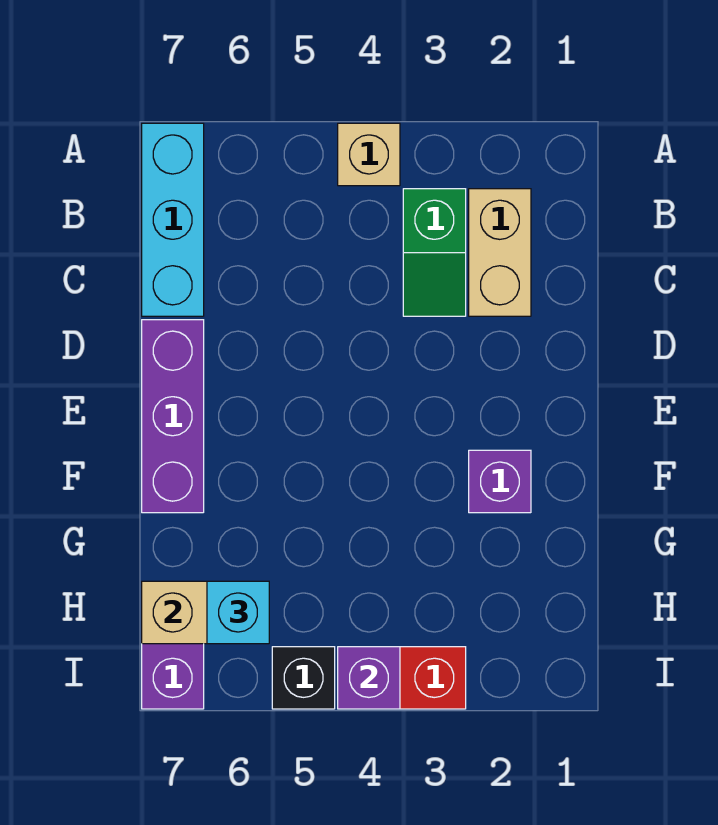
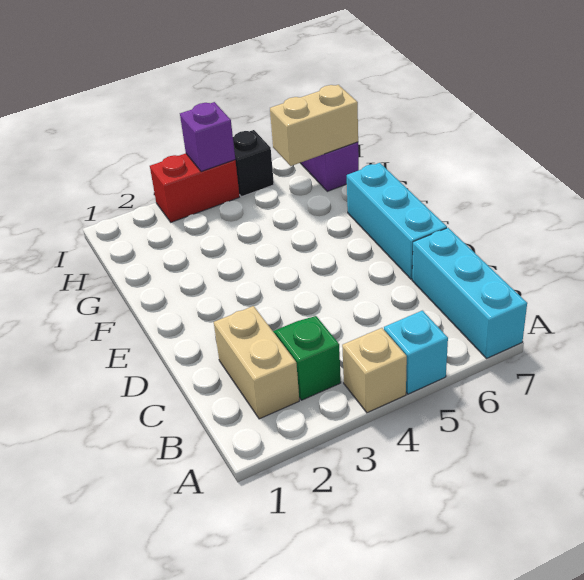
purple brick D7:F7 level 1 -> cyan brick D7:F7 level 1
purple brick F2 level 1 -> none
cyan brick H6 level 3 -> cyan brick A5 level 1

